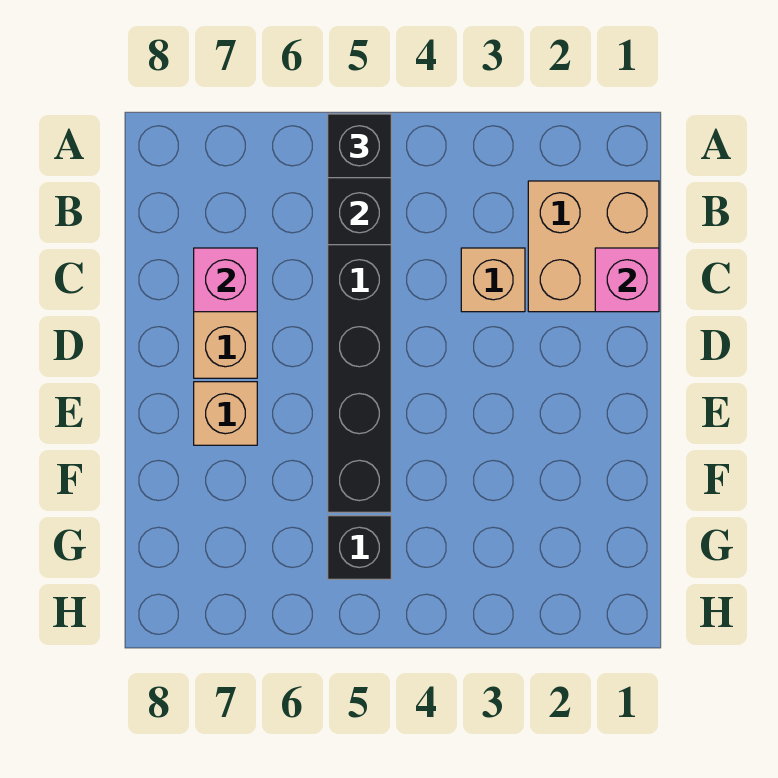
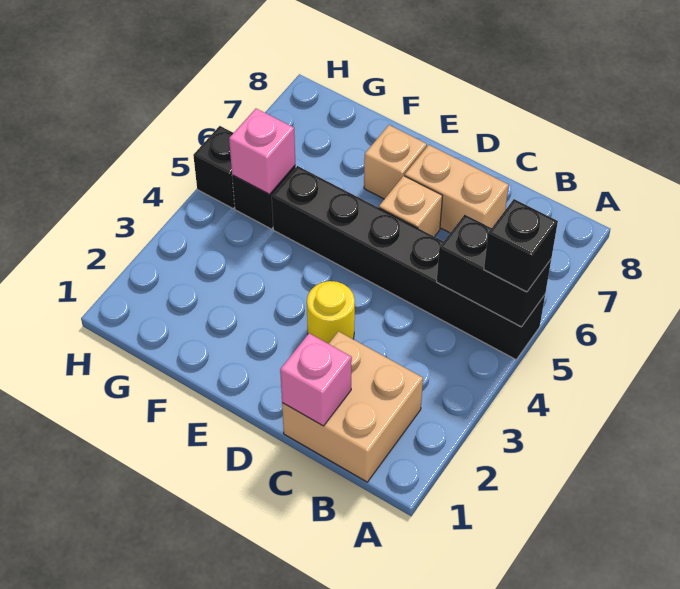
tan brick C3 level 1 -> tan brick D6 level 1
pink brick C7 level 2 -> pink brick G5 level 2
none -> yellow round brick D3 level 1
none -> black brick H5 level 1

